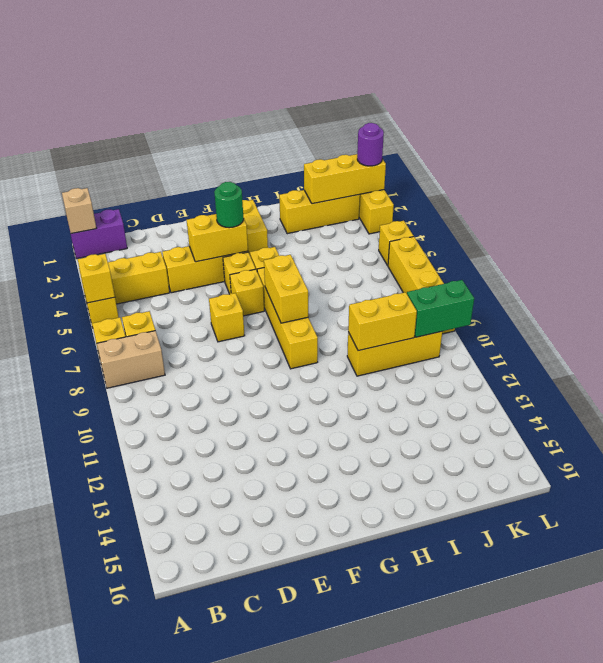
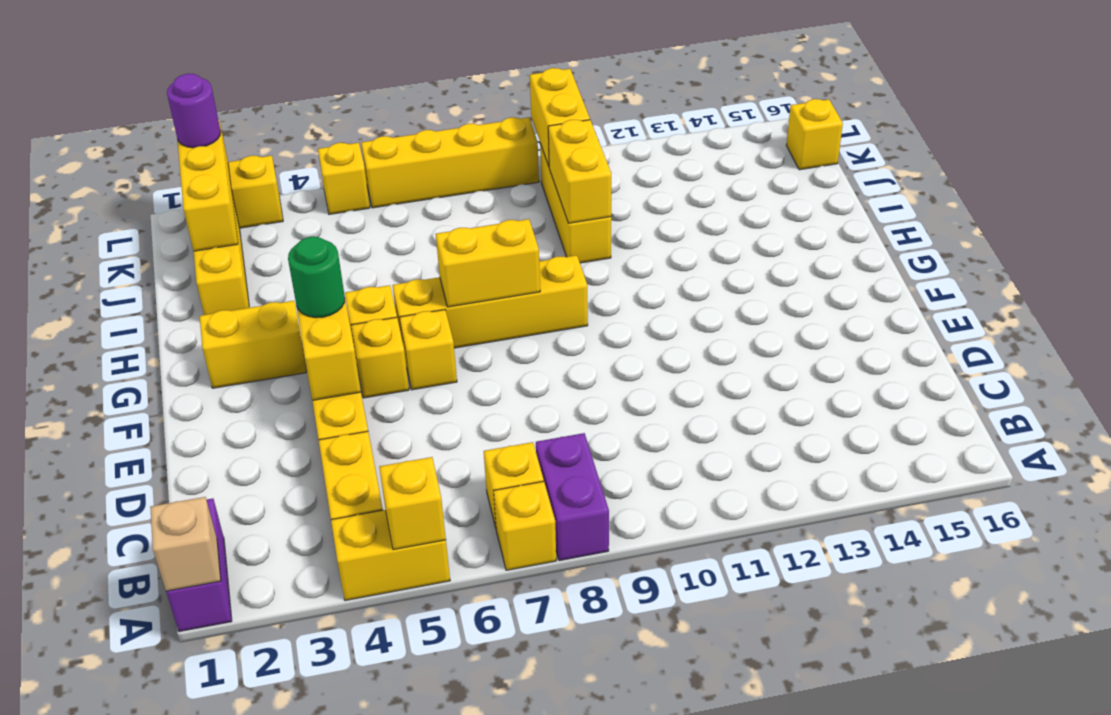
tan brick A8:B8 level 1 -> purple brick A8:B8 level 1
yellow brick E7 level 1 -> yellow brick K16 level 1
green brick K10:L10 level 2 -> yellow brick K10:L10 level 2

